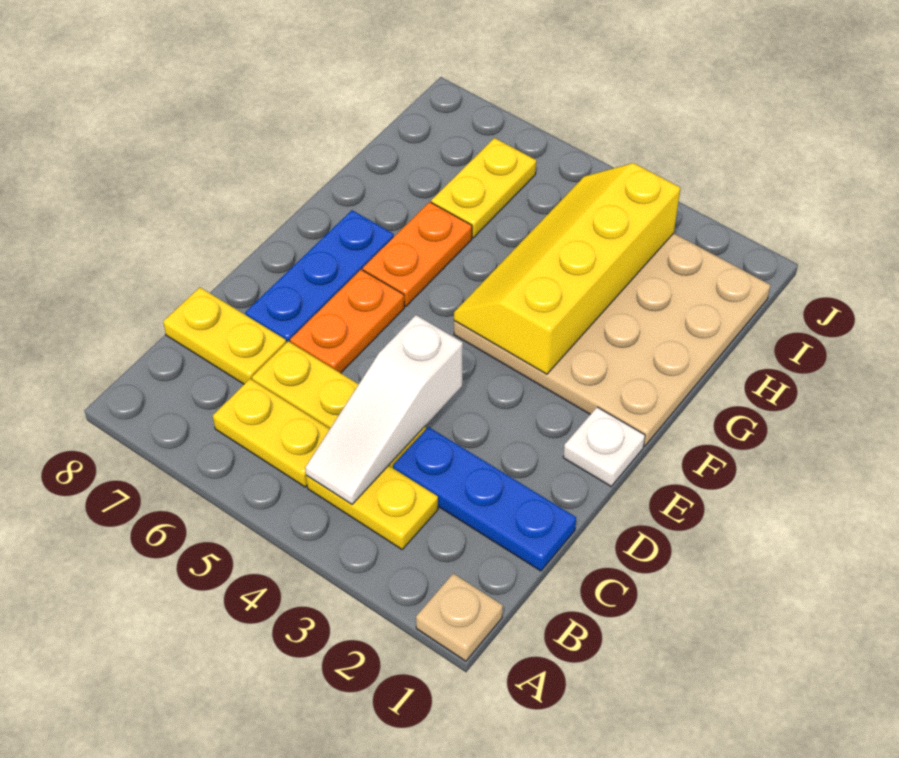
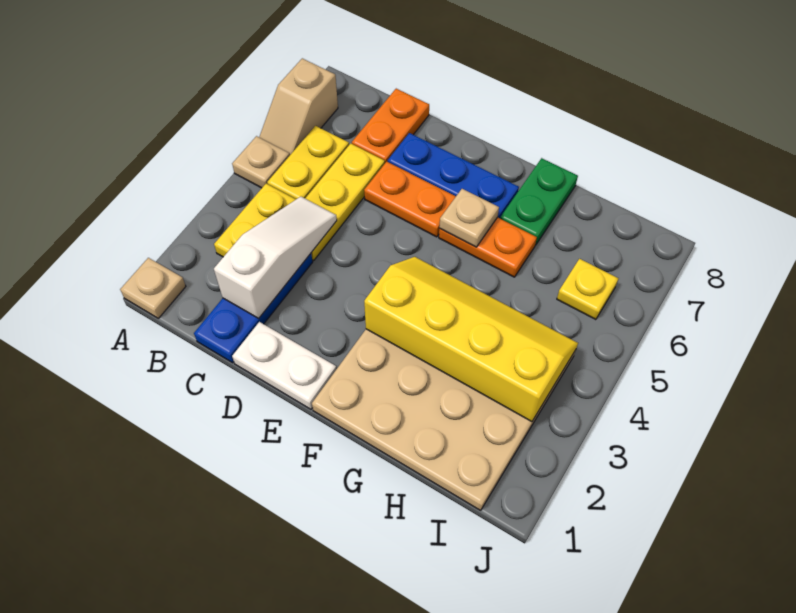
none -> tan plate A5 level 1
none -> tan slope A6:A7 level 1 top 7
white slope B4:D4 level 2 top D -> white slope C2:C4 level 2 top 2
yellow plate C7:C8 level 1 -> orange plate C7:C8 level 1
white plate E1 level 1 -> white plate D1:E1 level 1
none -> tan plate F6 level 2
none -> green plate G7:G8 level 1
yellow plate H6:I6 level 1 -> yellow plate I6 level 1

